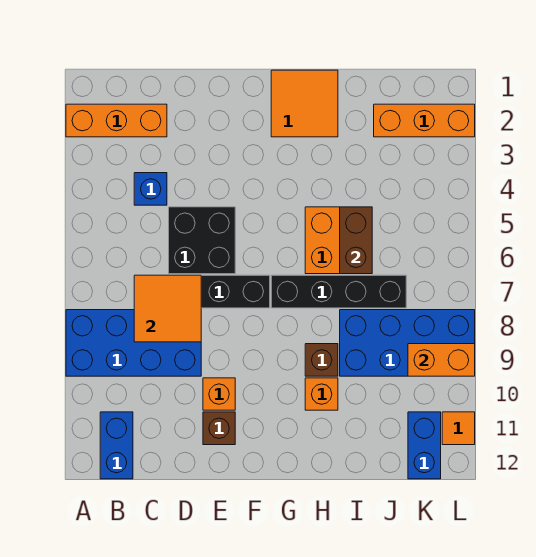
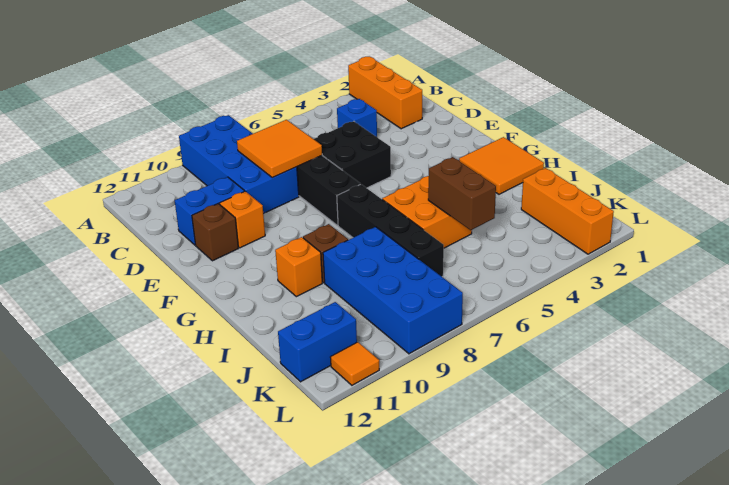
blue brick B11:B12 level 1 -> blue brick D10:D11 level 1
brown brick I5:I6 level 2 -> brown brick I5:J5 level 2
orange brick K9:L9 level 2 -> none

